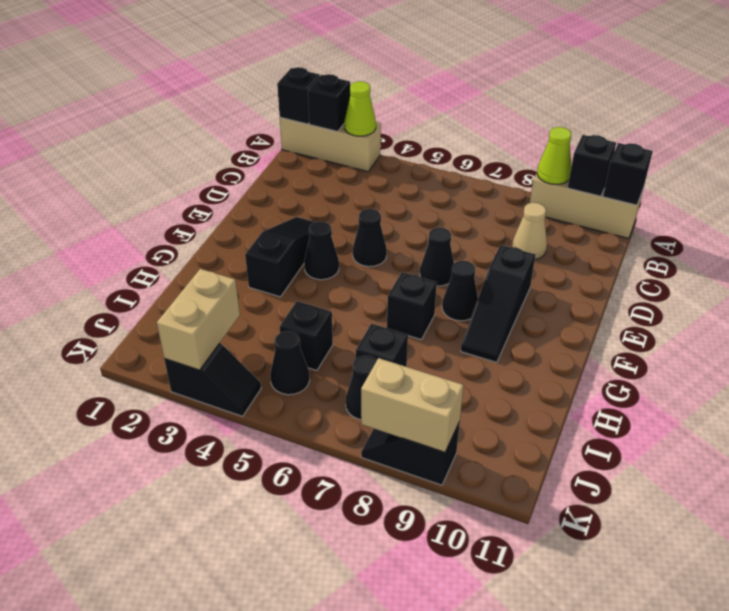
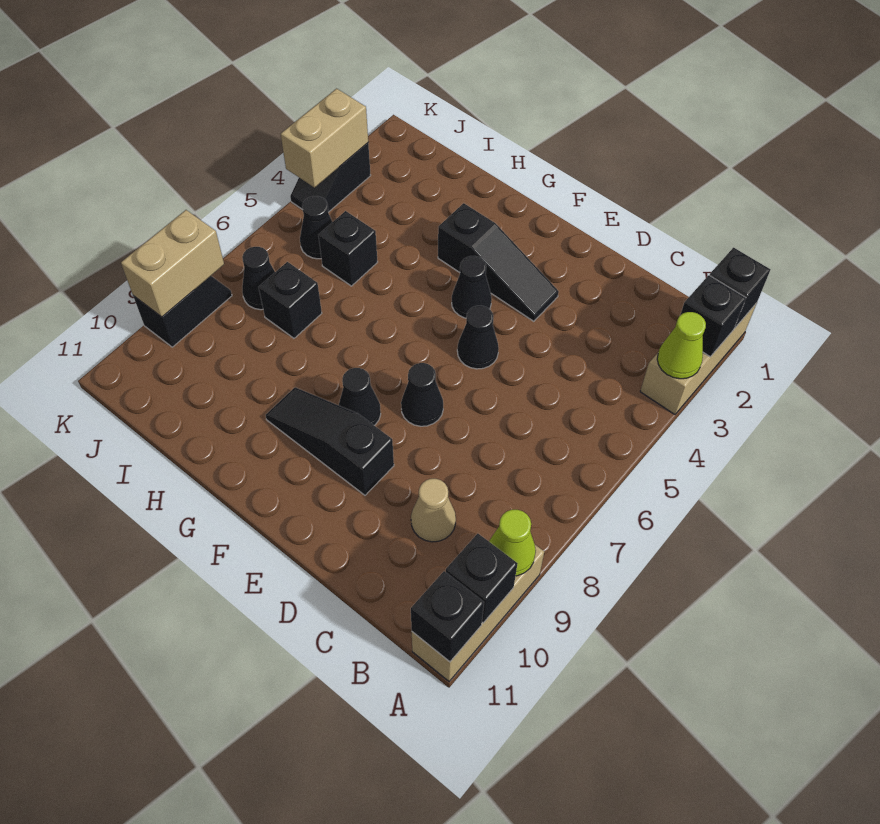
black brick G7 level 1 -> none
tan brick J3:K3 level 2 -> tan brick K3:K4 level 2

